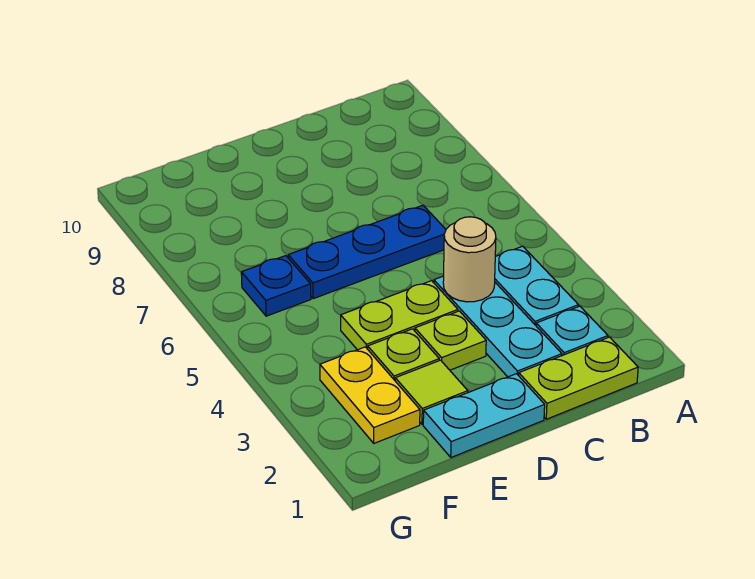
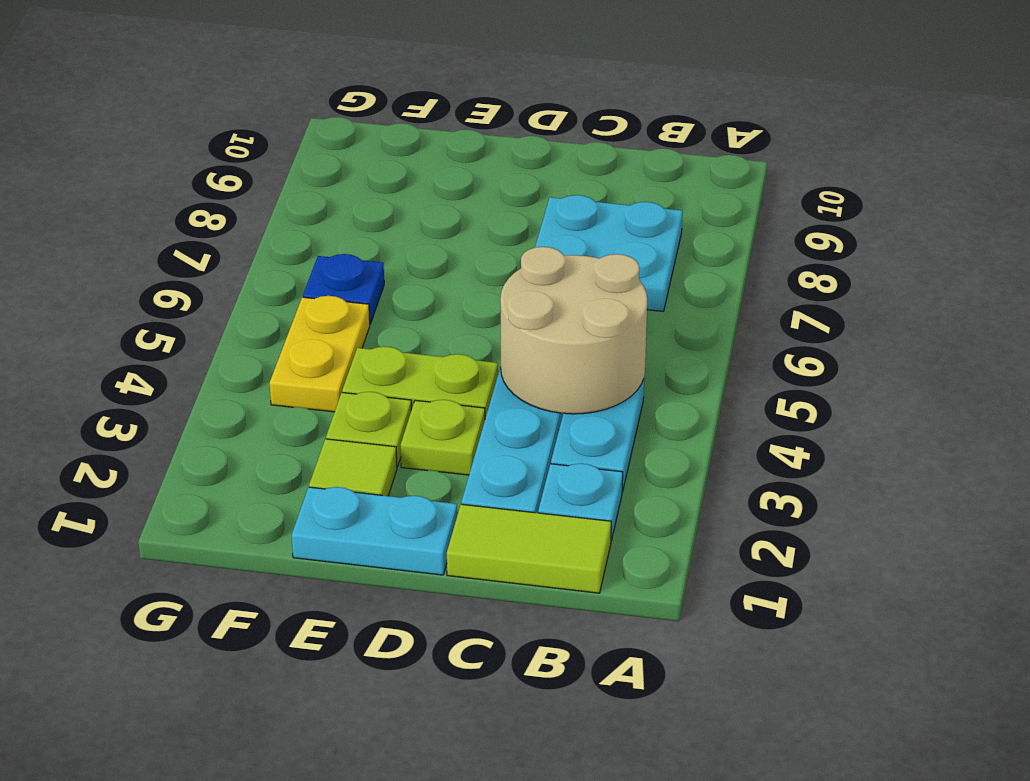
lime plate B1:C1 level 1 -> lime tile B1:C1 level 1
none -> cyan plate B7:C8 level 1
tan round brick C4 level 2 -> tan round brick B4:C5 level 2
blue plate C6:E6 level 1 -> none
yellow plate F2:F3 level 1 -> yellow plate F4:F5 level 1

